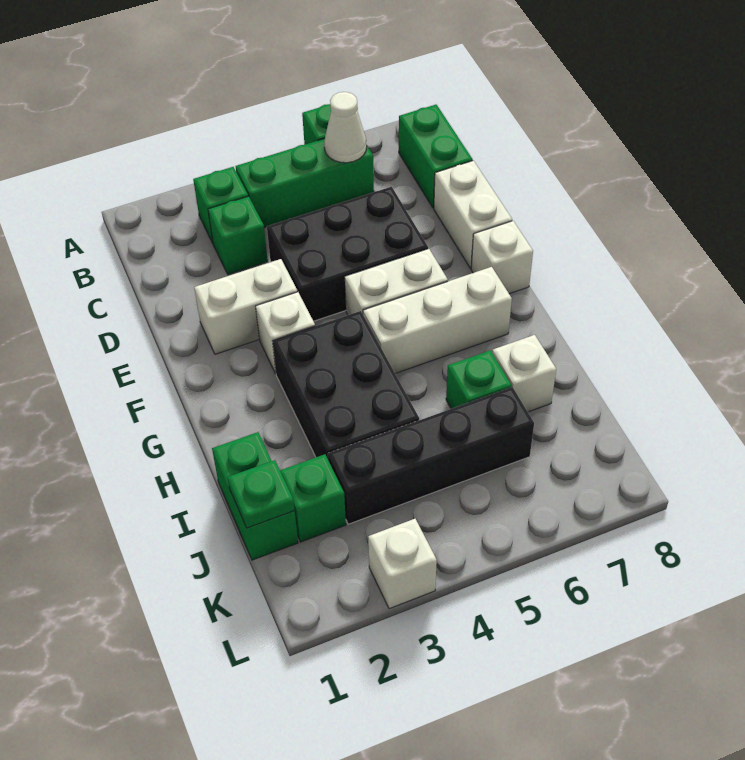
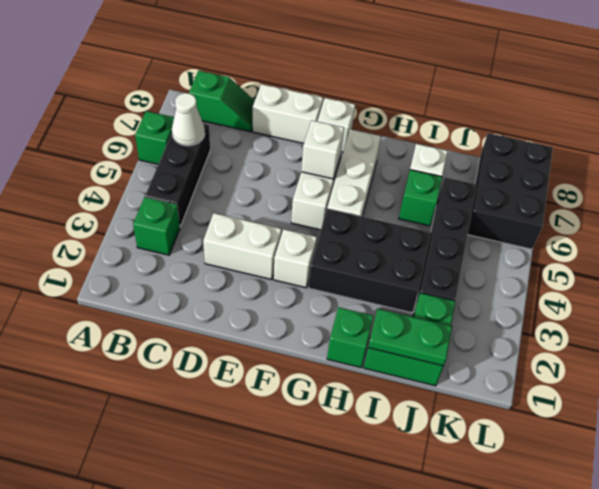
green brick B4:B6 level 1 -> black brick B4:B6 level 1
green brick B8:C8 level 1 -> green slope B8:C8 level 1 top B
green brick C3 level 1 -> green brick H1 level 1
black brick D4:E6 level 1 -> black brick K6:L8 level 1
white brick E2:E3 level 1 -> white brick D3:E3 level 1
green plate J1 level 2 -> green plate I1:J1 level 2
white brick L3 level 1 -> white brick F6 level 2

